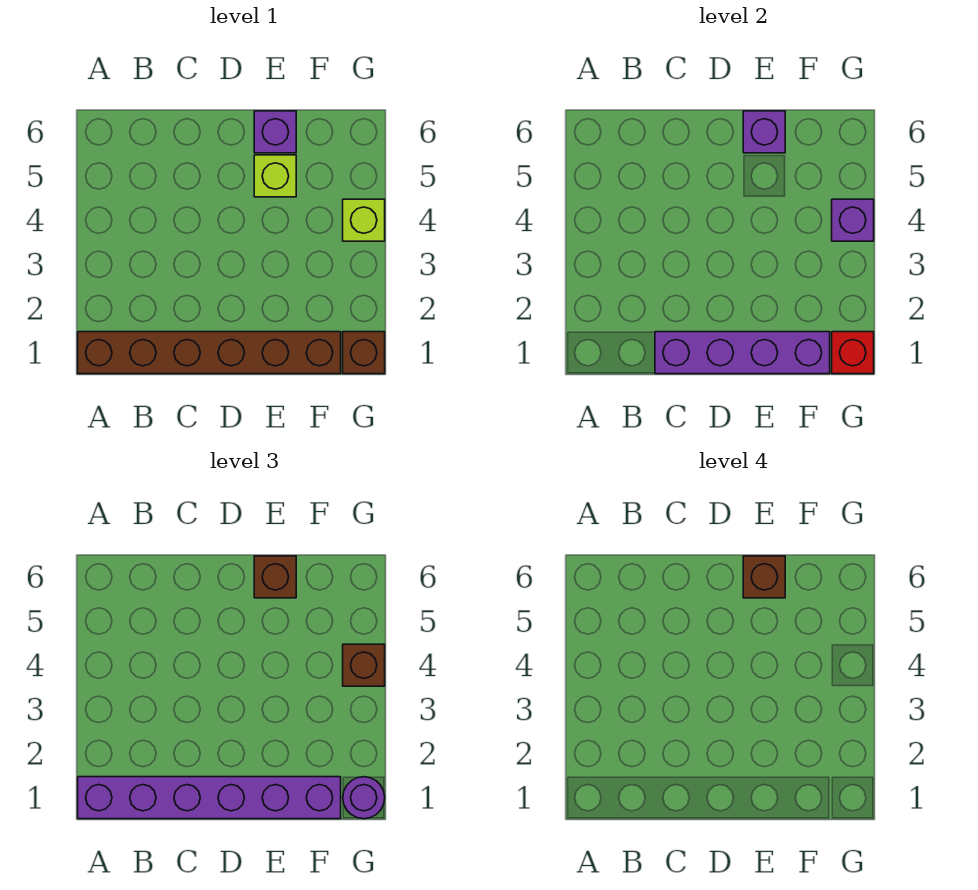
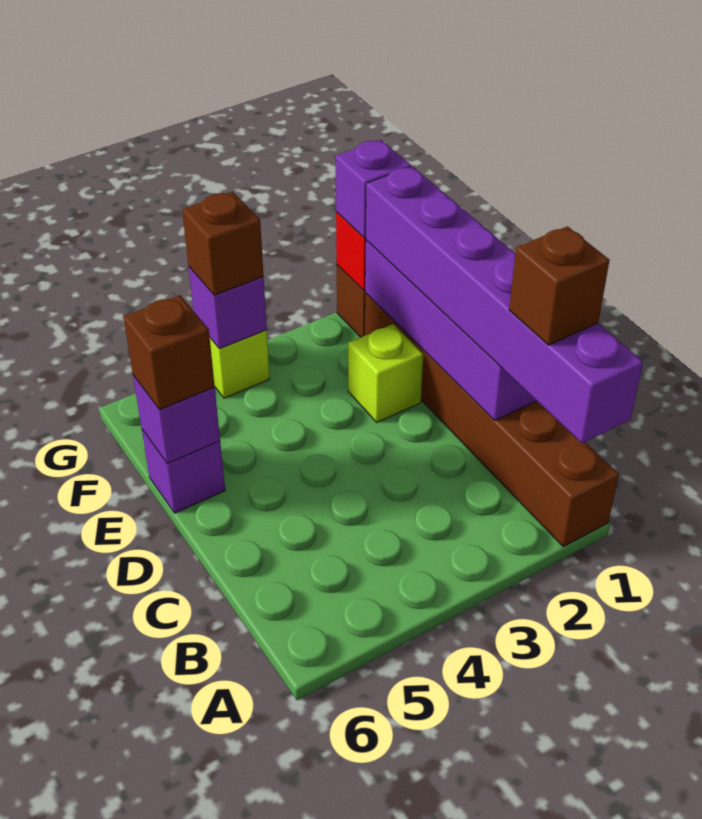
lime brick E5 level 1 -> lime brick E2 level 1
brown brick E6 level 4 -> brown brick B1 level 4
purple round brick G1 level 3 -> purple brick G1 level 3

